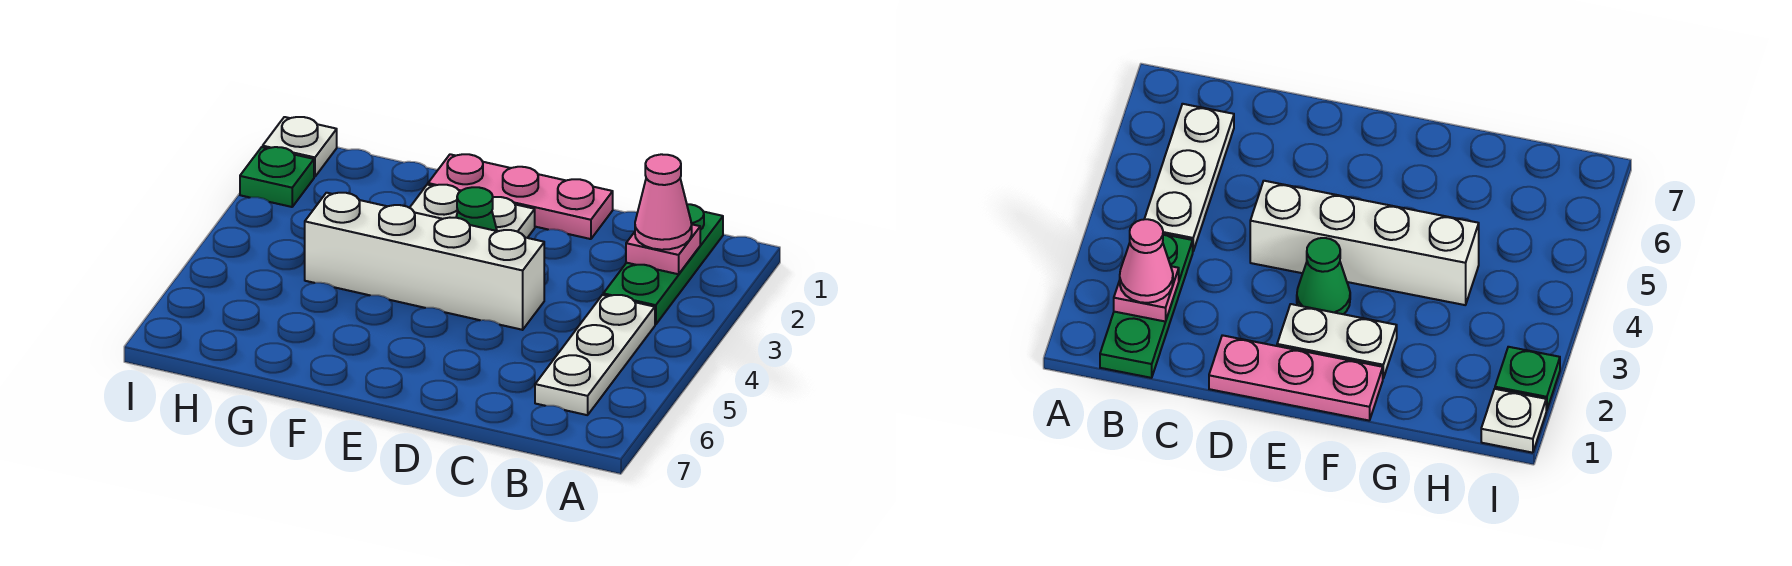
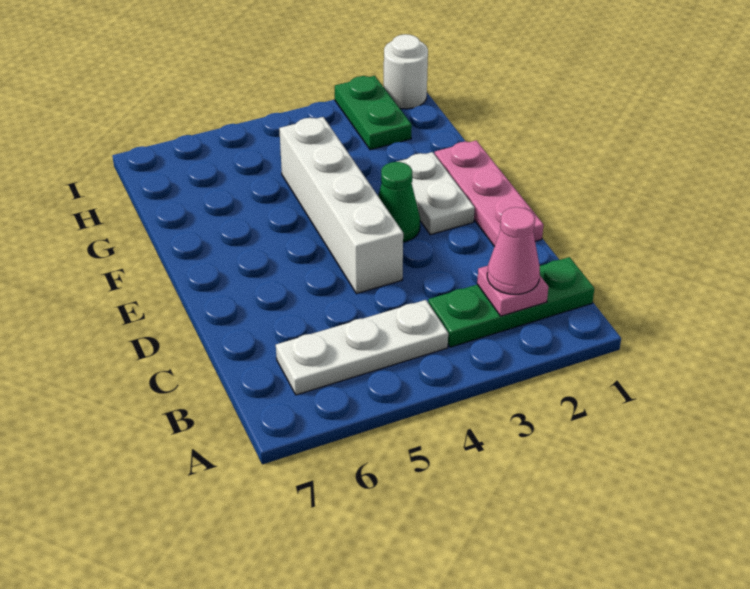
white plate I1 level 1 -> white round brick I1 level 1
green plate I2 level 1 -> green plate H2:I2 level 1

